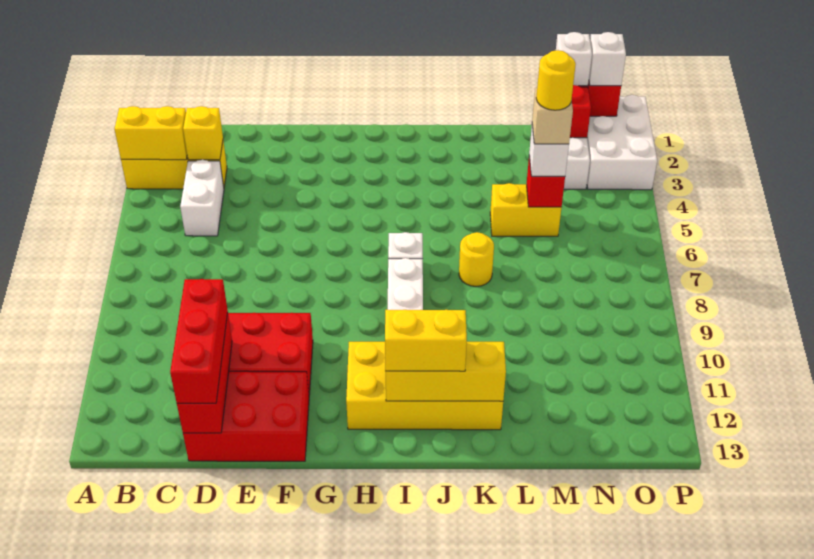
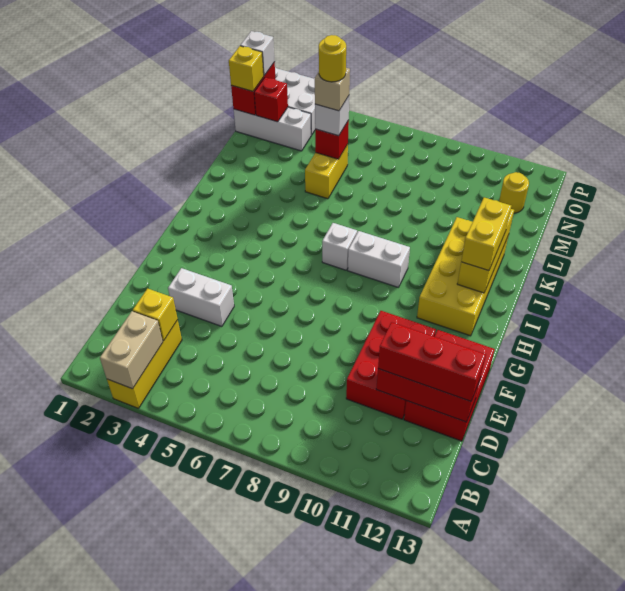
yellow brick A3:B3 level 2 -> tan brick A3:B3 level 2
white brick C4:C5 level 1 -> white brick E3:E4 level 1
yellow round brick K7 level 1 -> yellow round brick N12 level 1
white brick N1 level 3 -> yellow brick N1 level 3

